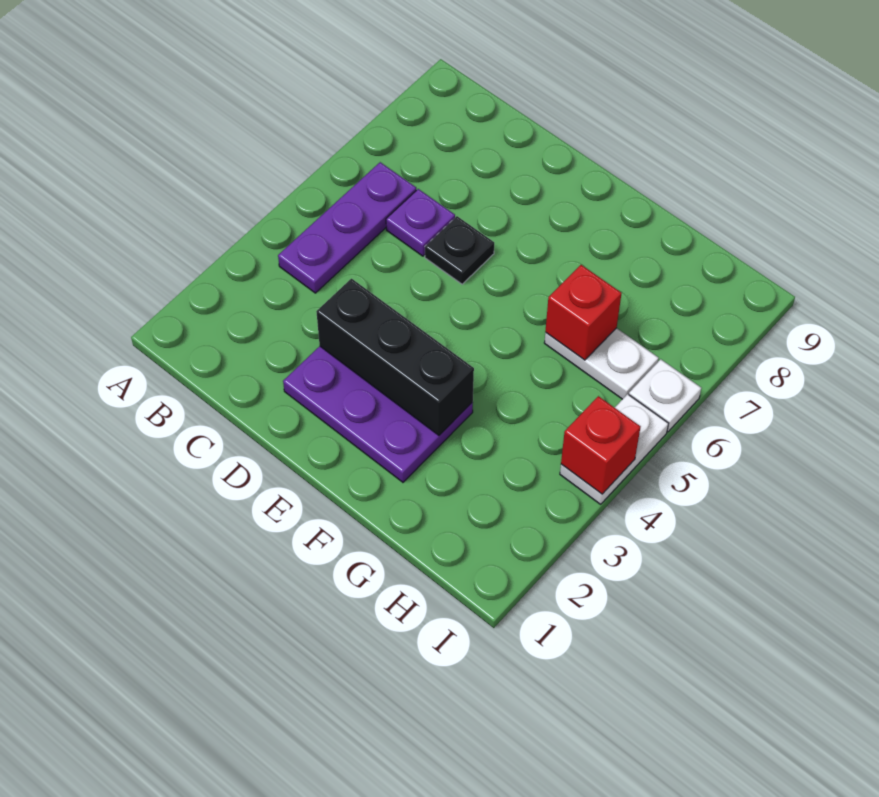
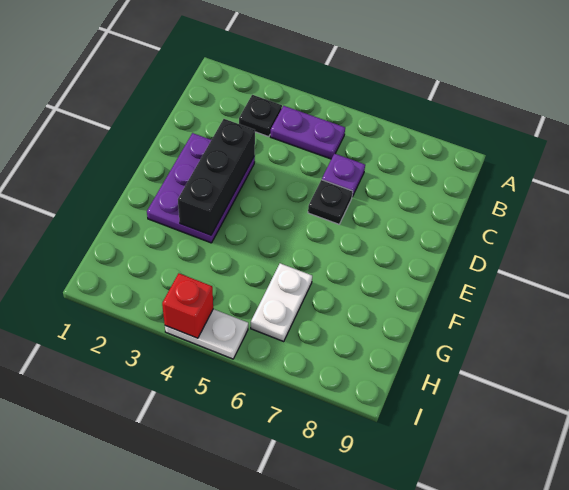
none -> black plate B3 level 1
purple plate B4:B6 level 1 -> purple plate B4:B5 level 1
red brick G6 level 2 -> none
white plate I6 level 1 -> none

